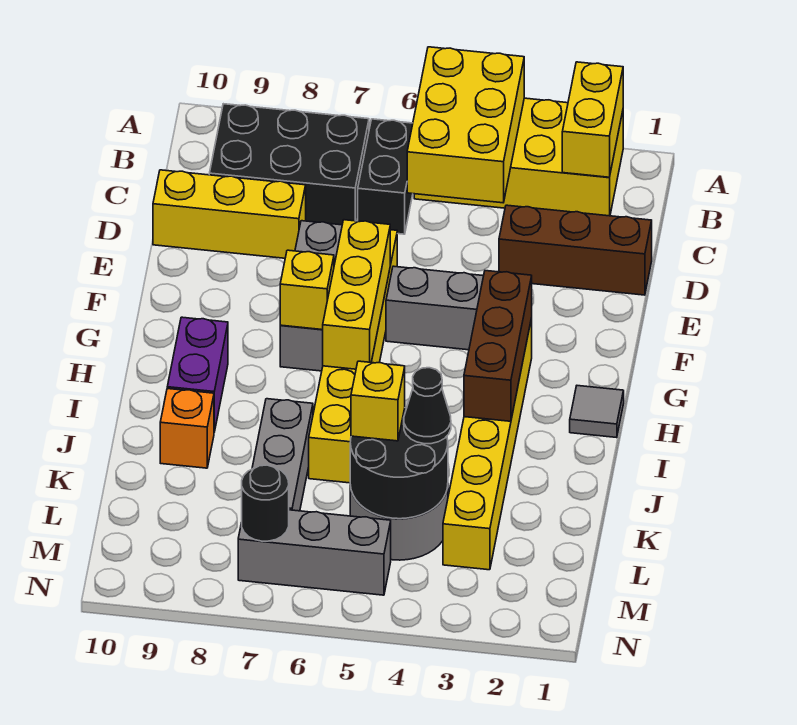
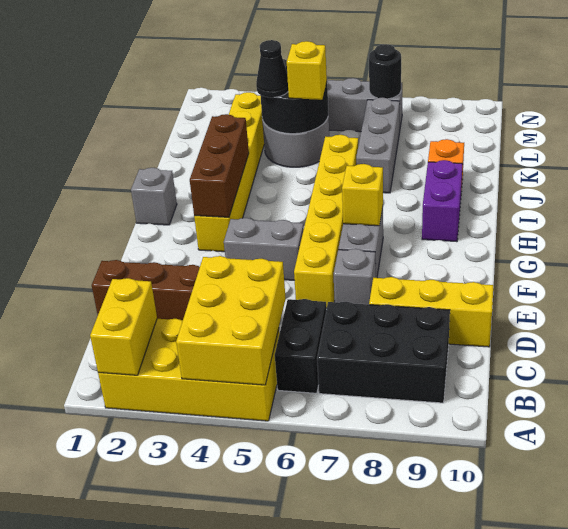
yellow brick F6:H6 level 2 -> none
grey tile H1 level 1 -> grey brick H1 level 1

